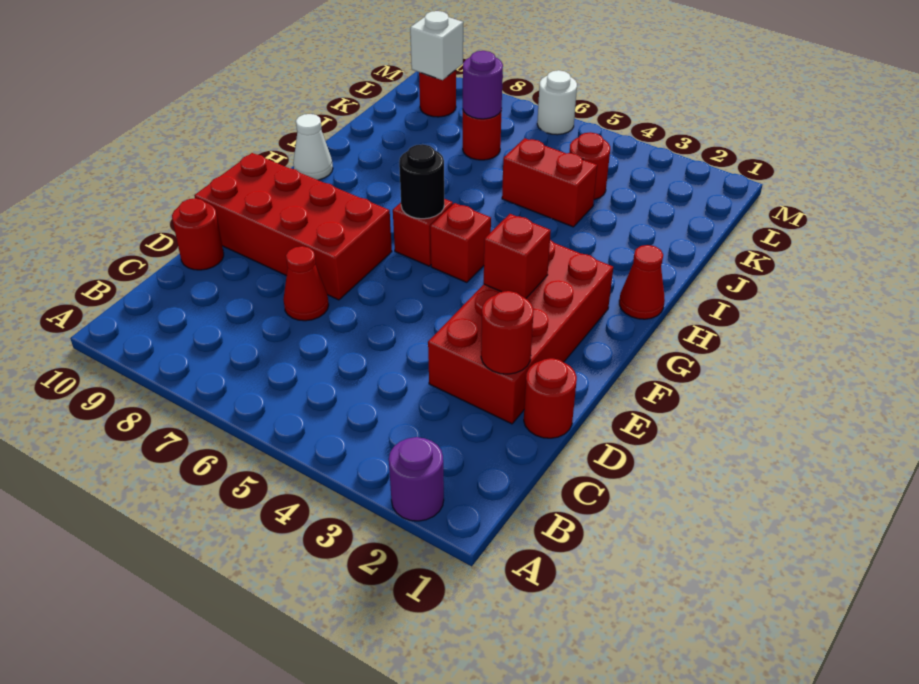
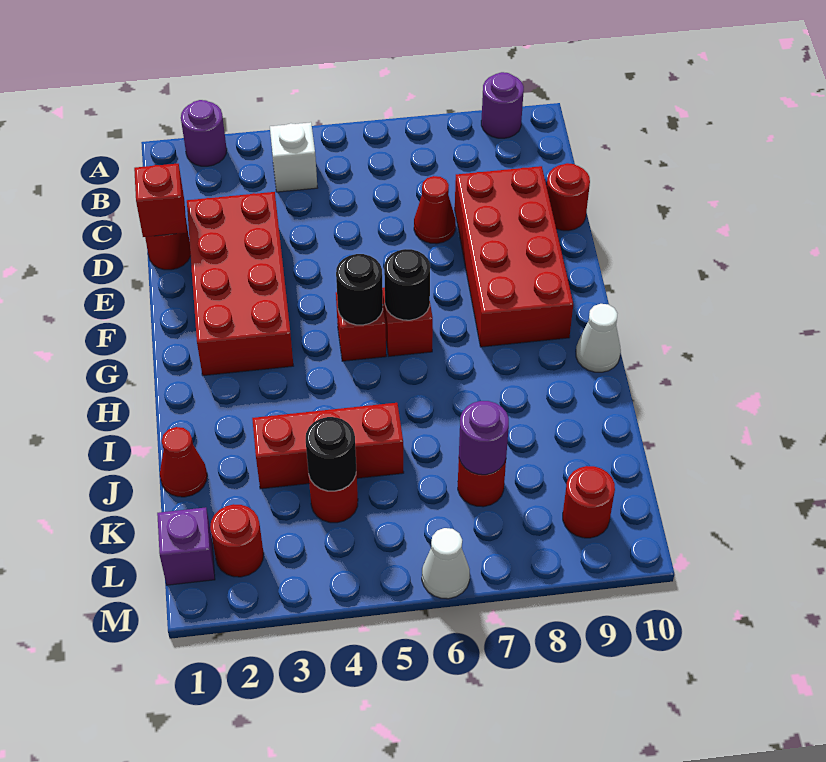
none -> purple round brick A9 level 1
red round brick D2 level 2 -> red round brick L2 level 1
red brick E7:F10 level 1 -> red brick D8:G9 level 1
red brick F3 level 2 -> red brick D1 level 2
none -> black round brick G5 level 2
red cone H1 level 1 -> red cone J1 level 1
red brick J4:J5 level 1 -> red brick J3:J5 level 1
none -> black round brick K4 level 2
none -> purple brick L1 level 1
white brick L9 level 2 -> white brick B4 level 1
white round brick M6 level 1 -> white cone M6 level 1

